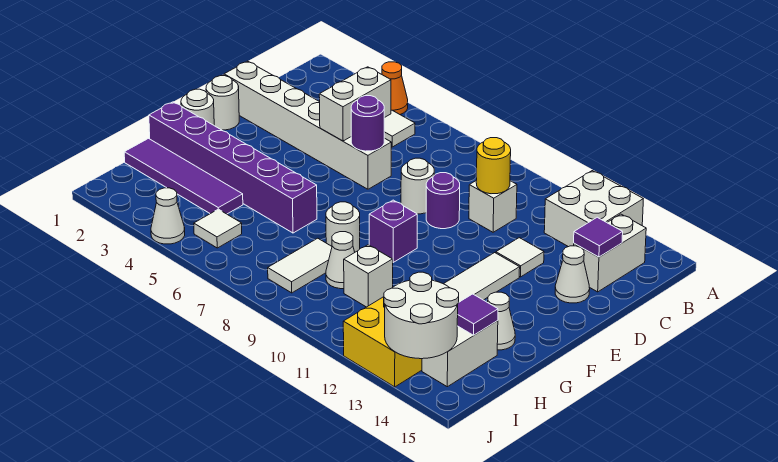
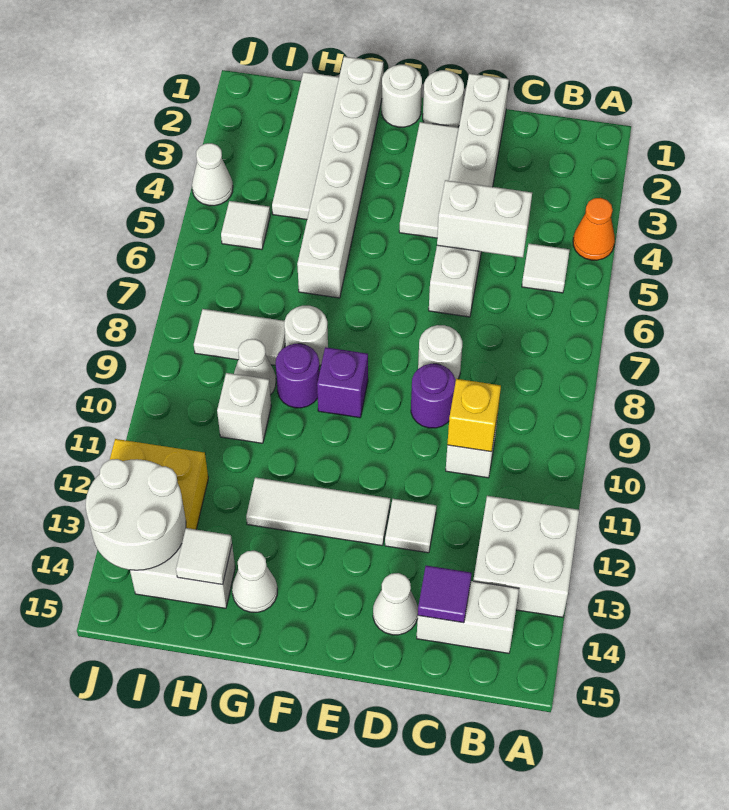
yellow round brick C10 level 2 -> yellow brick C10 level 2
purple round brick D6 level 2 -> purple round brick G9 level 1
none -> white tile E2:E4 level 1
purple brick G1:G6 level 1 -> white brick G1:G6 level 1
purple tile H1:H4 level 1 -> white tile H1:H4 level 1
purple tile H14 level 2 -> white tile H14 level 2

